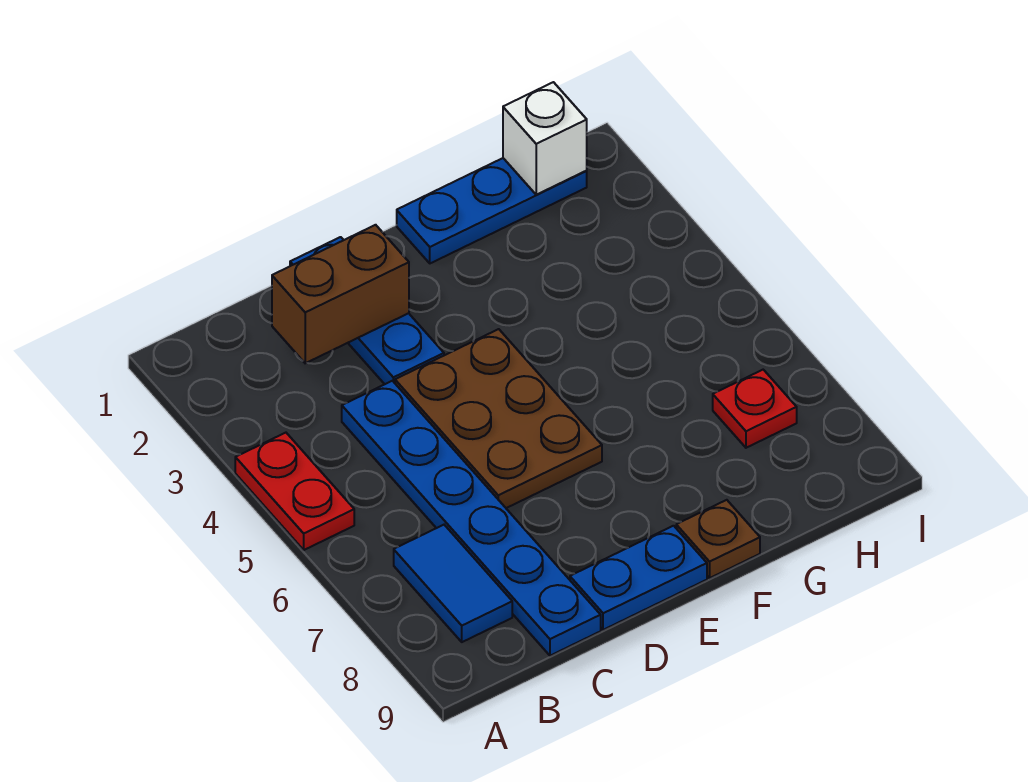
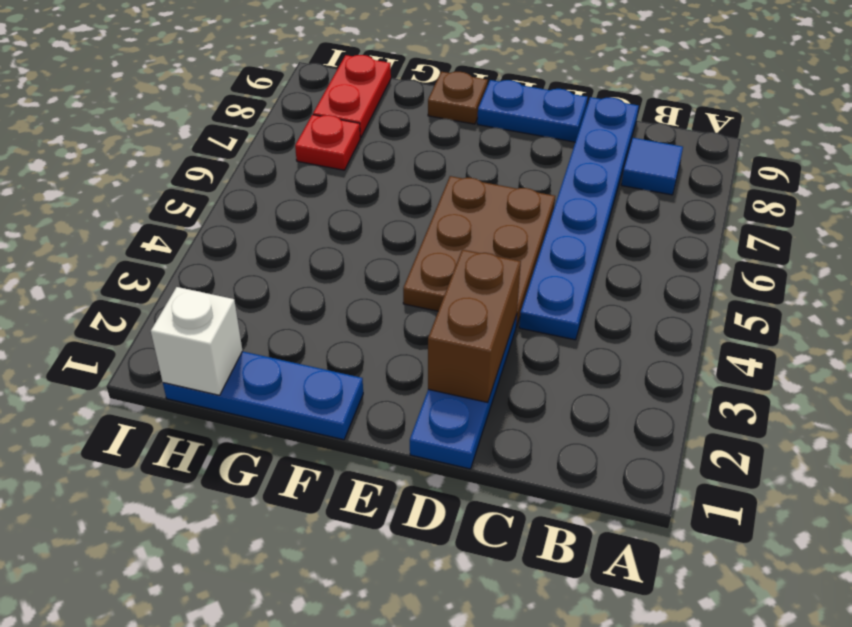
red plate A4:A5 level 1 -> red plate H8:H9 level 1
blue tile B7:B8 level 1 -> blue tile B8 level 1
brown brick C2:D2 level 2 -> brown brick D2:D3 level 2

